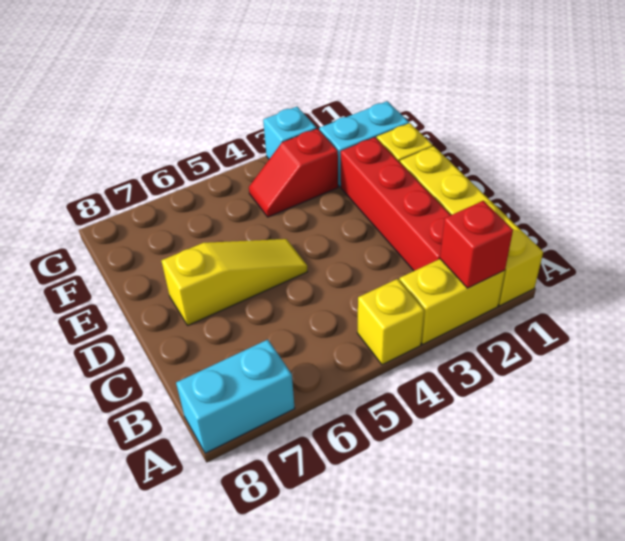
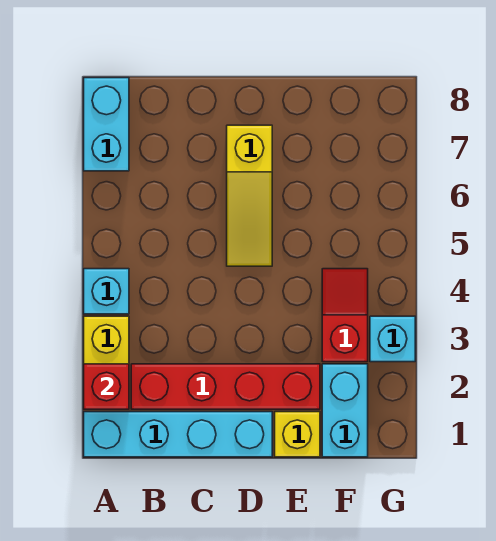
yellow brick A1:D1 level 1 -> cyan brick A1:D1 level 1
yellow brick A4 level 1 -> cyan brick A4 level 1

